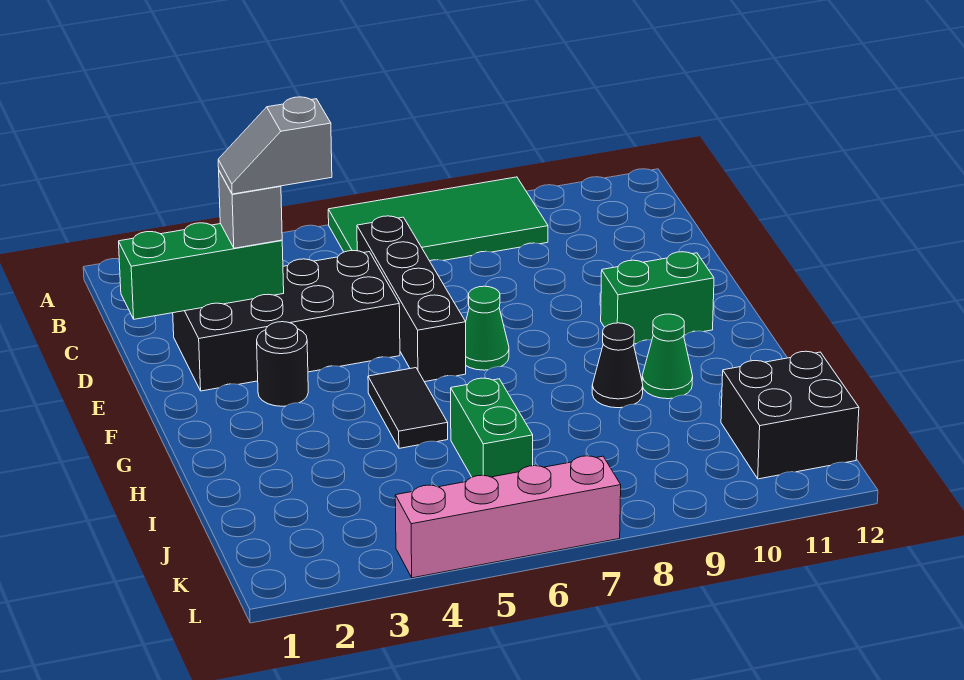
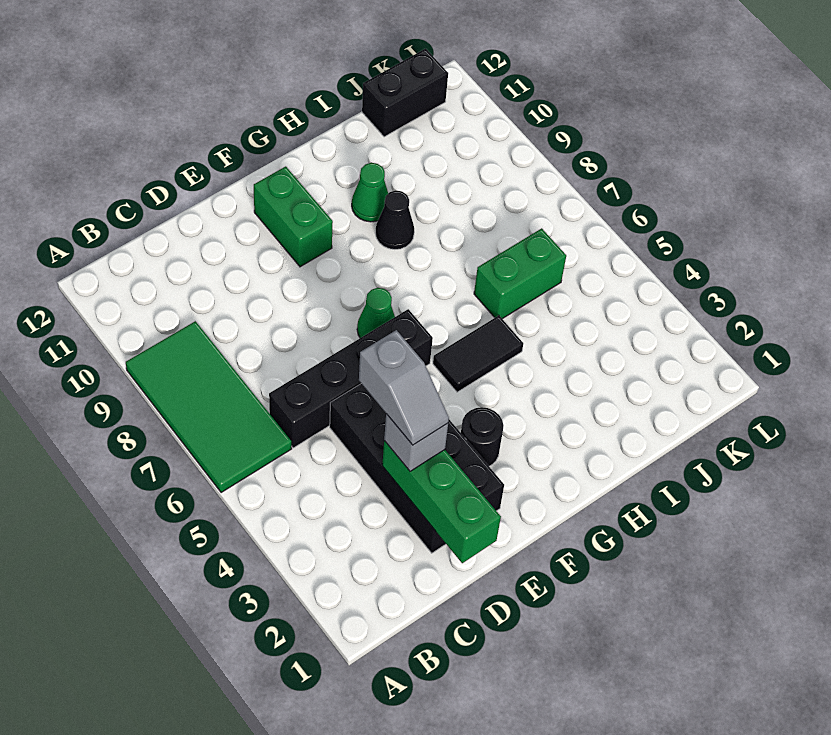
black brick J11:K12 level 1 -> black brick J12:K12 level 1
pink brick L4:L7 level 1 -> none

